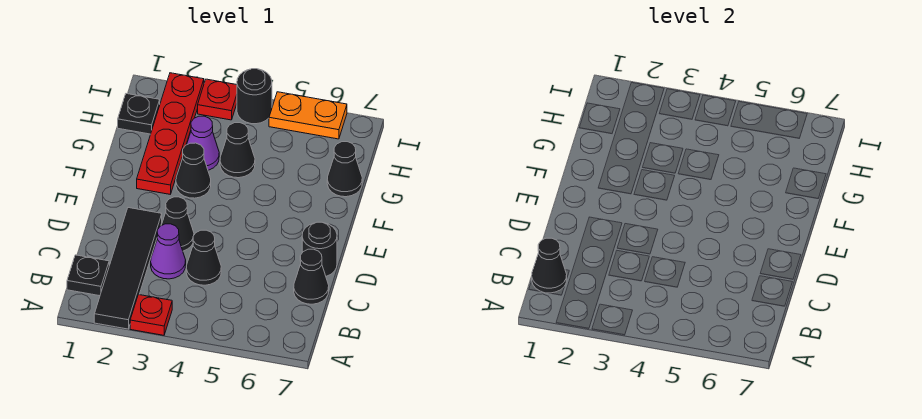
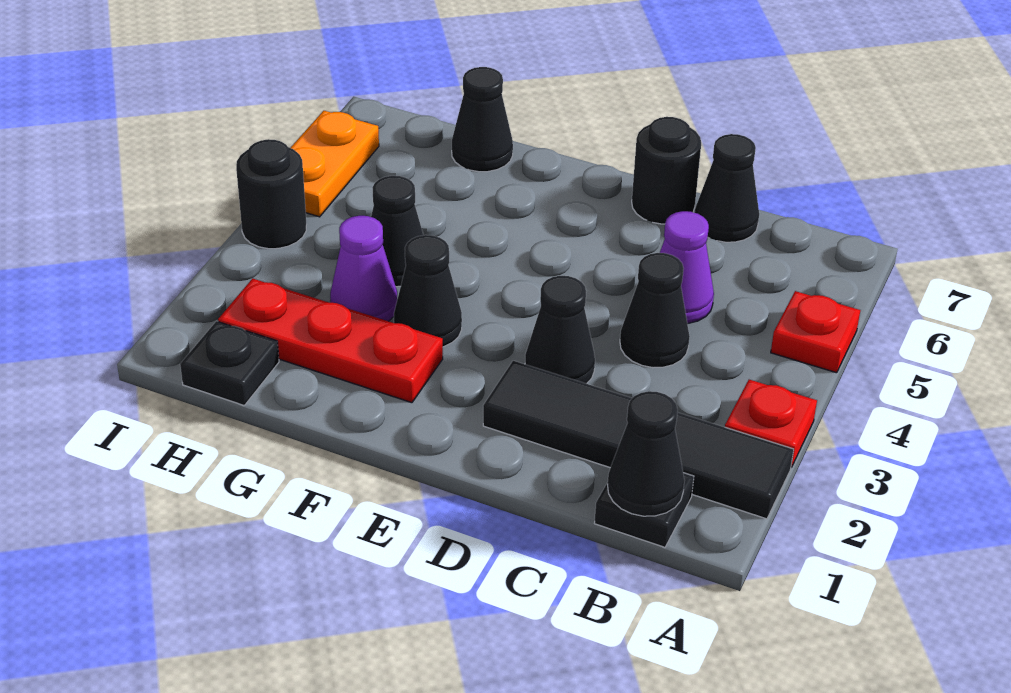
purple cone C3 level 1 -> purple cone C5 level 1
red plate F2:I2 level 1 -> red plate F2:H2 level 1
red plate I3 level 1 -> red plate A5 level 1

